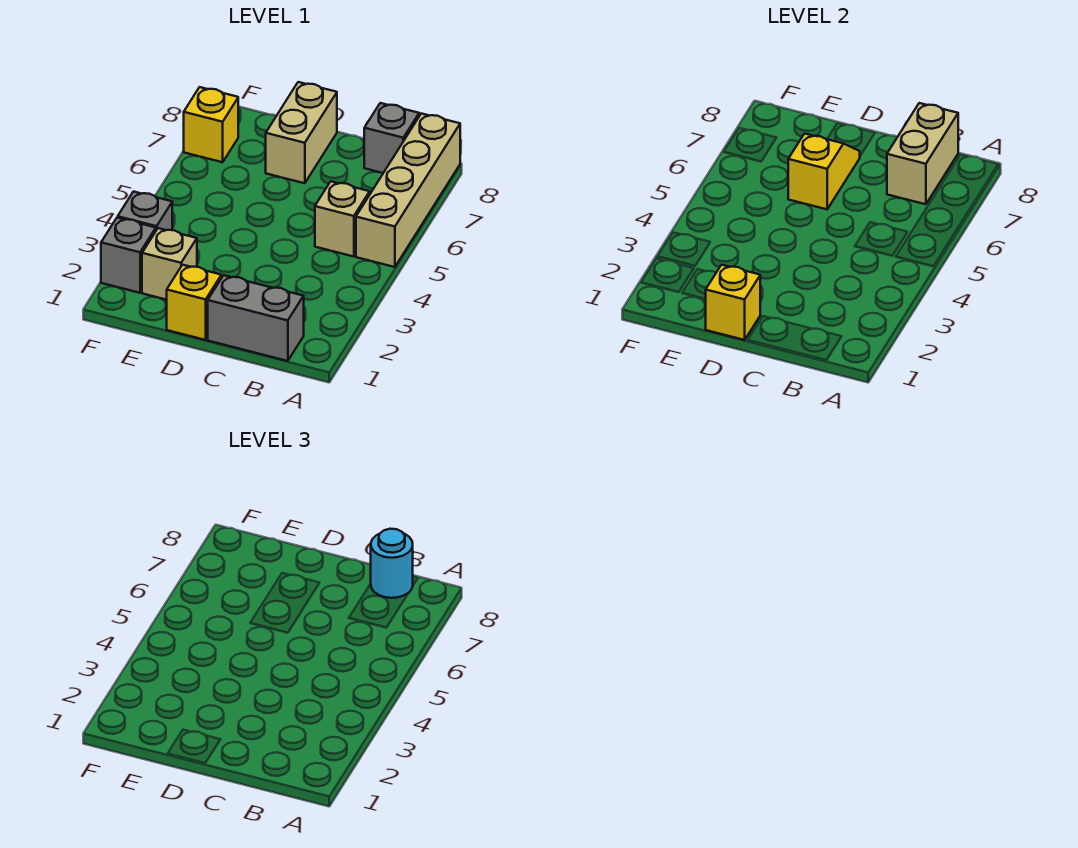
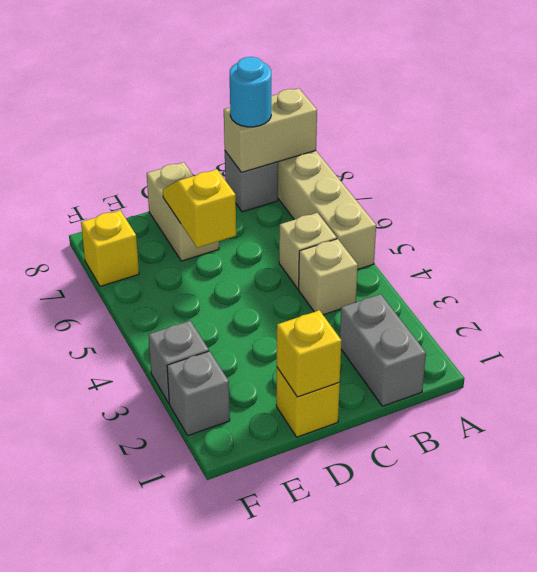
grey brick B1:C1 level 1 -> grey brick B1:B2 level 1
tan brick B7:B8 level 2 -> tan brick A8:B8 level 2
tan brick E2 level 1 -> tan brick B4 level 1

